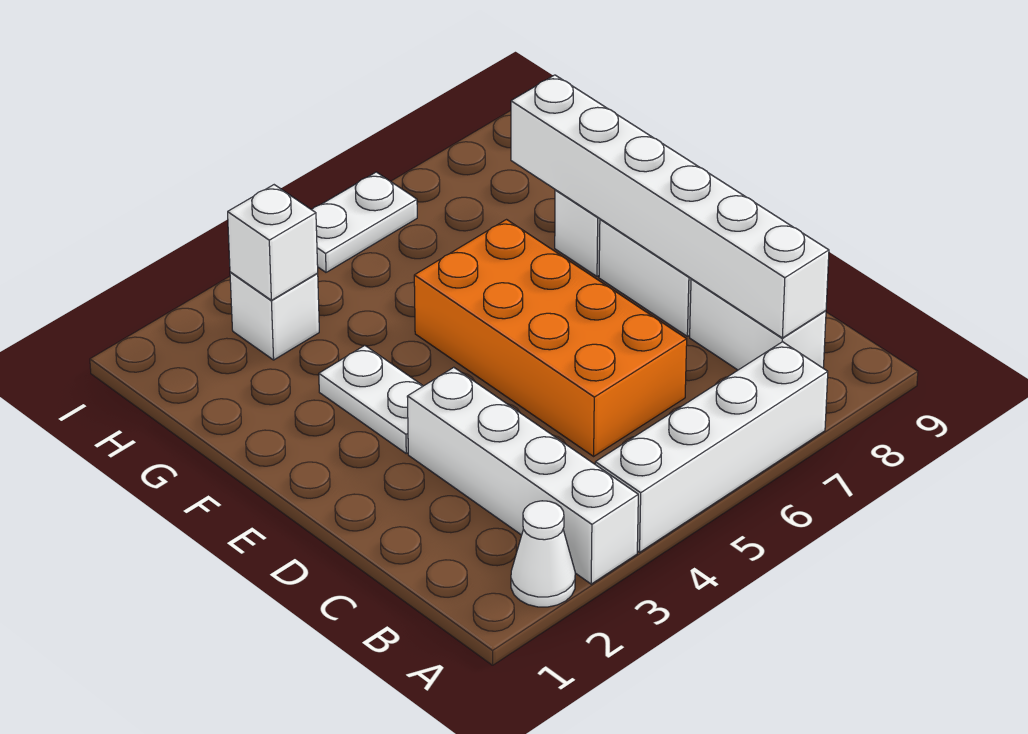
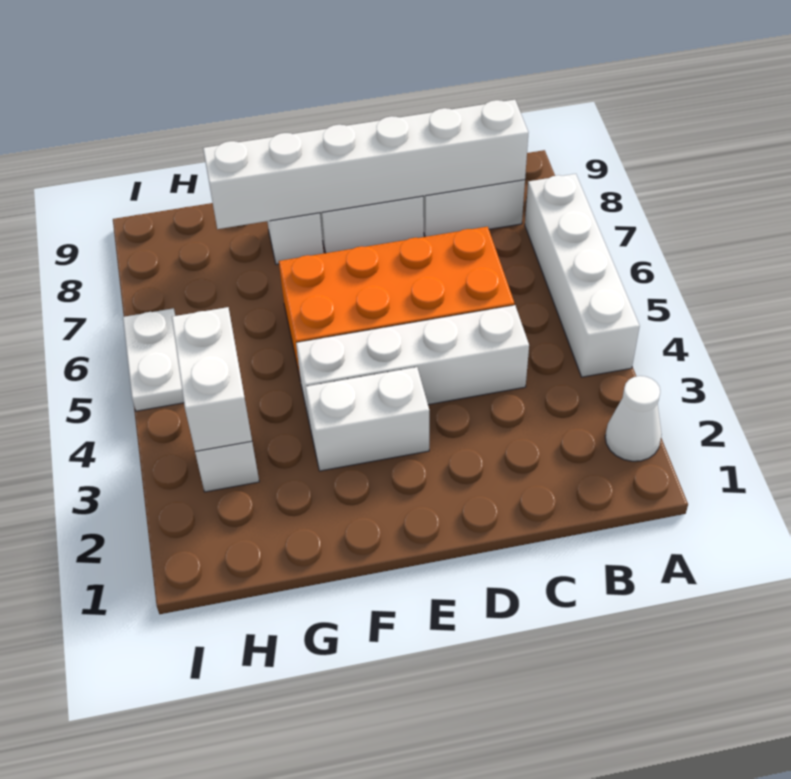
white brick A3:D3 level 1 -> white brick C4:F4 level 1
white plate E3:F3 level 1 -> white brick E3:F3 level 1
white brick H3 level 2 -> white brick H3:H4 level 2

